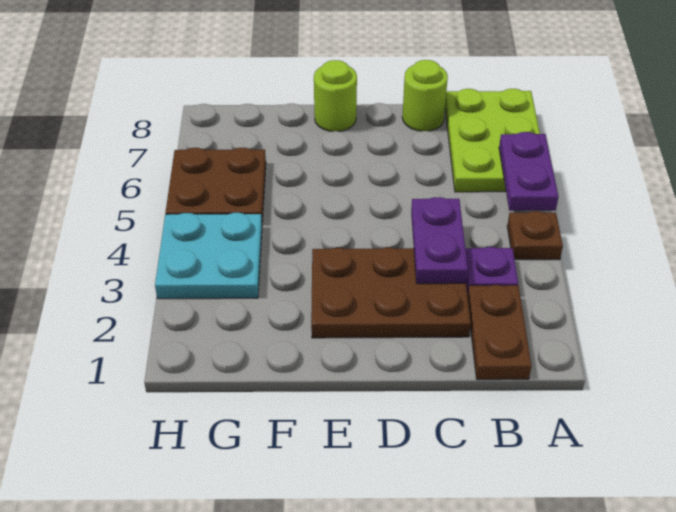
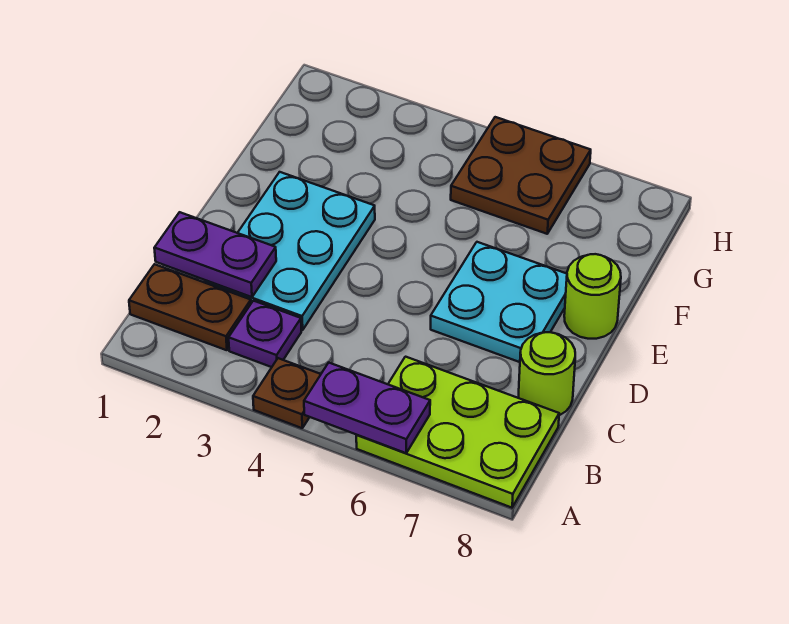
brown plate C2:E3 level 1 -> cyan plate C2:E3 level 1
purple plate C3:C4 level 2 -> purple plate C1:C2 level 2
cyan plate G3:H4 level 1 -> cyan plate D6:E7 level 1

